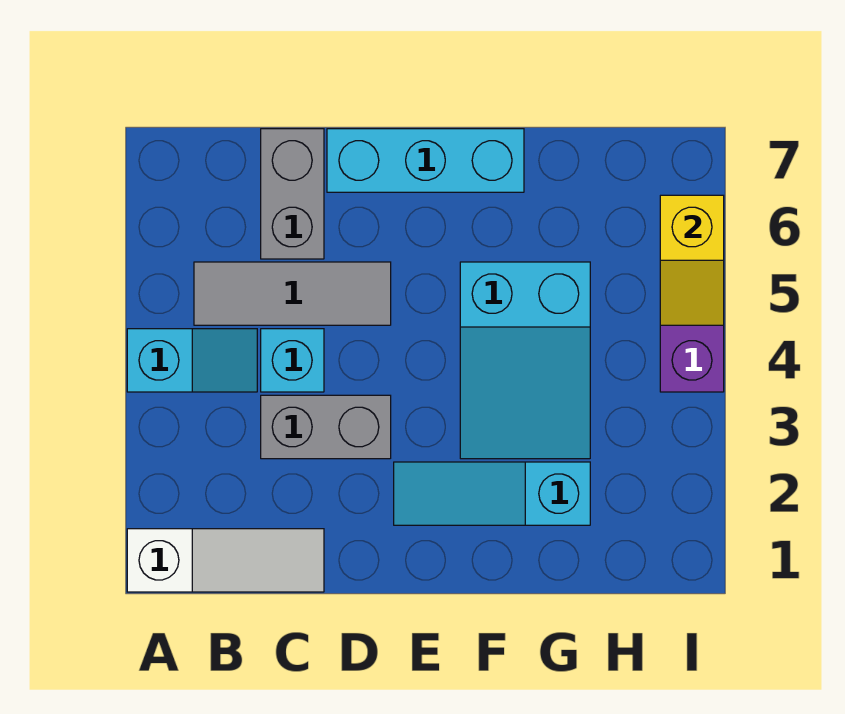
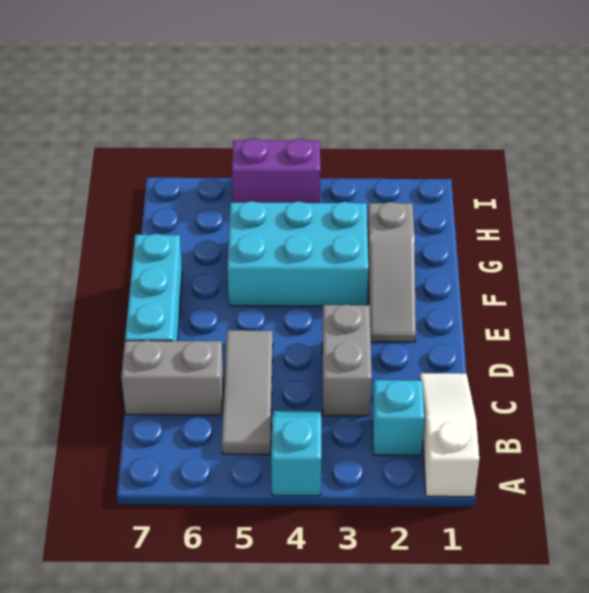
cyan brick C4 level 1 -> cyan brick B2 level 1
cyan slope E2:G2 level 1 top G -> grey slope E2:G2 level 1 top G
cyan slope F3:G5 level 1 top 5 -> cyan brick F3:G5 level 1
yellow slope I5:I6 level 2 top 6 -> none

